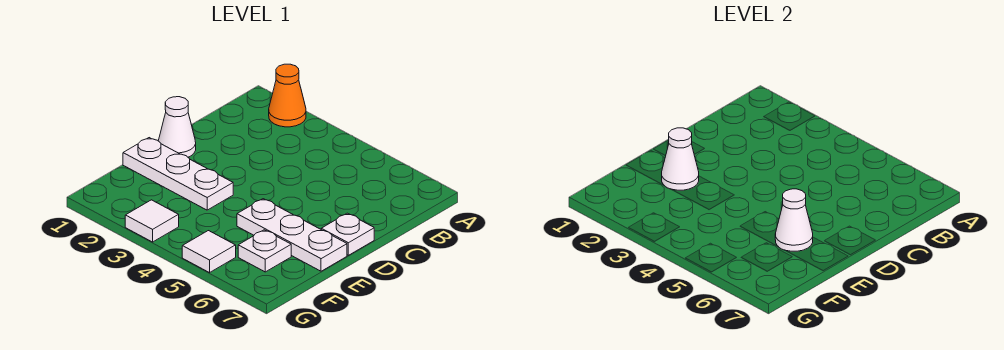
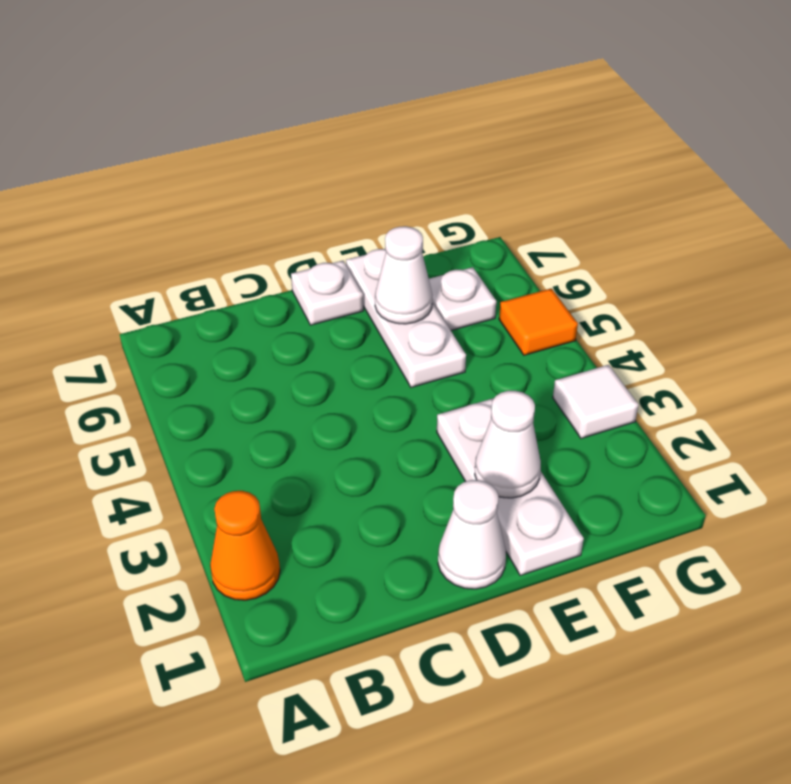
white tile G5 level 1 -> orange tile G5 level 1

